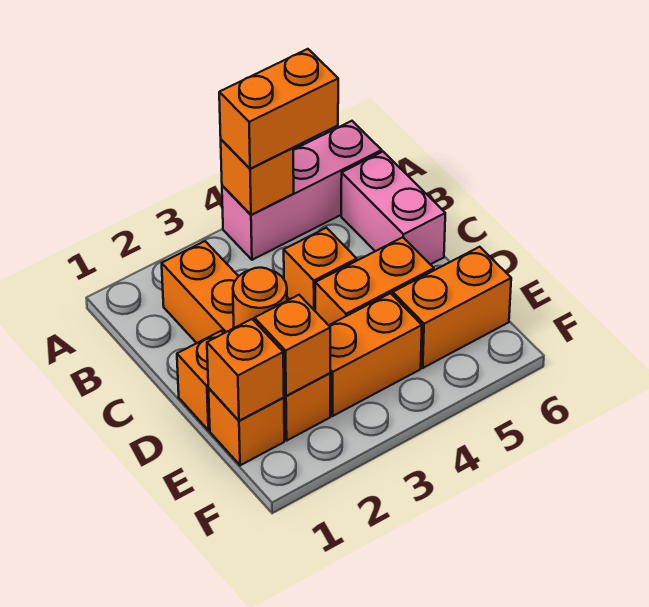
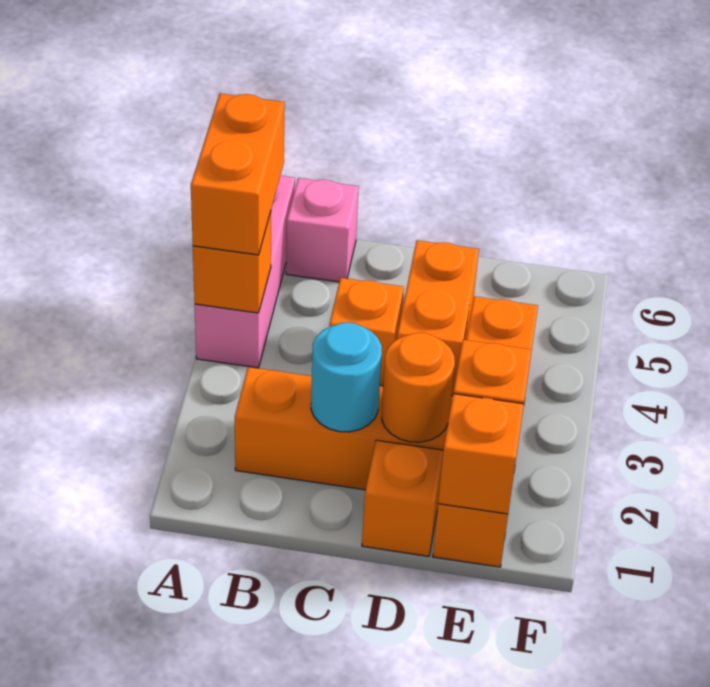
pink brick B6:C6 level 1 -> pink brick B6 level 1
none -> cyan round brick C2 level 2
orange brick E5:E6 level 1 -> none

